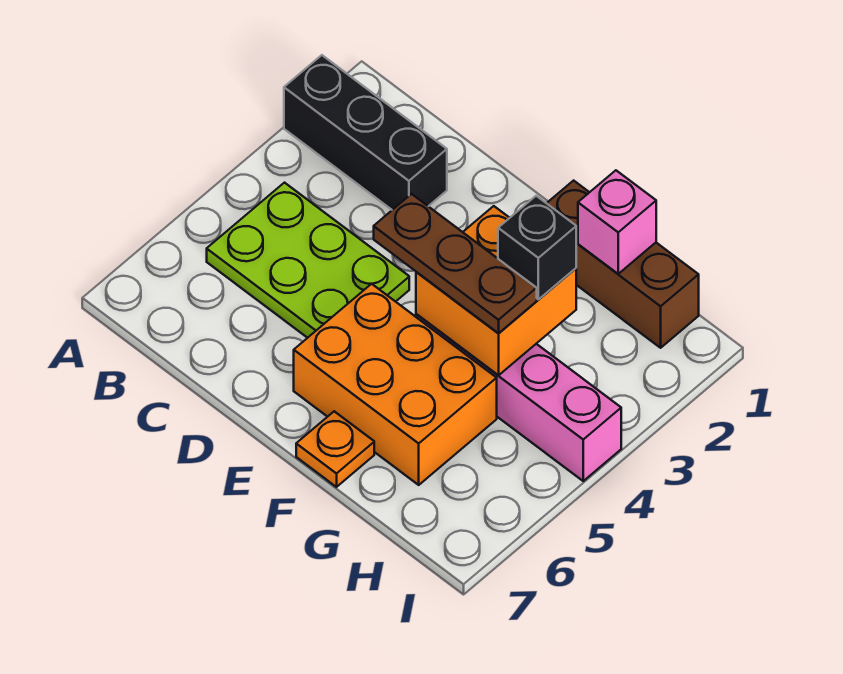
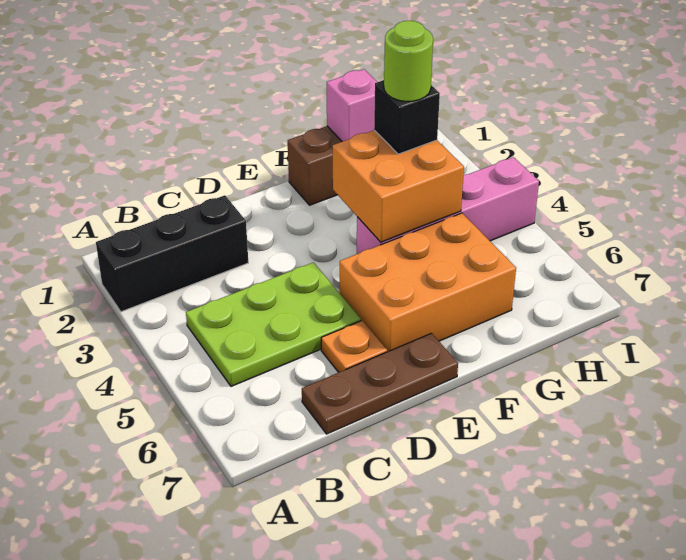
brown plate E4:G4 level 3 -> brown plate C7:E7 level 1
orange plate F7 level 1 -> orange plate D6 level 1
none -> lime round brick G3 level 4

